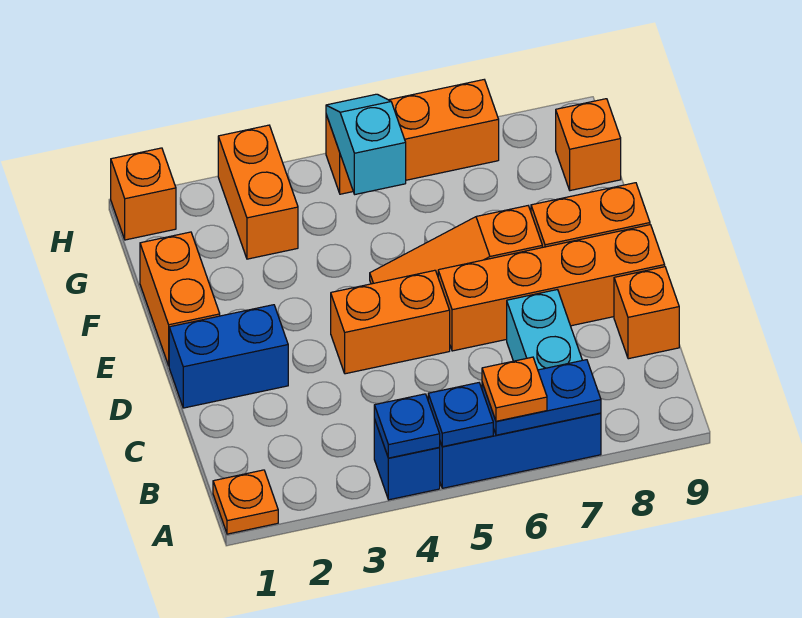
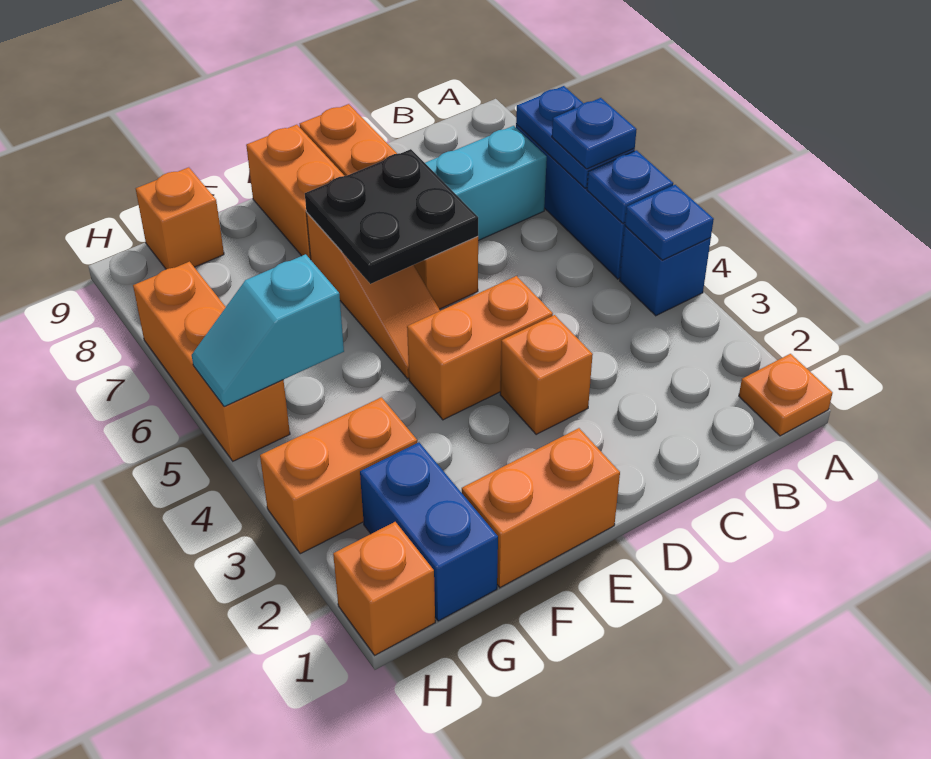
orange plate A6 level 3 -> blue plate A6 level 3
orange brick C9 level 1 -> orange brick D3 level 1
blue brick D1:D2 level 1 -> blue brick G1:G2 level 1
orange brick D4:D5 level 1 -> orange brick D4:E4 level 1
none -> black plate D6:E7 level 2

